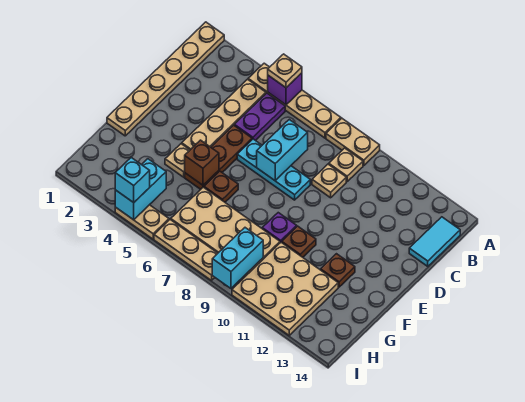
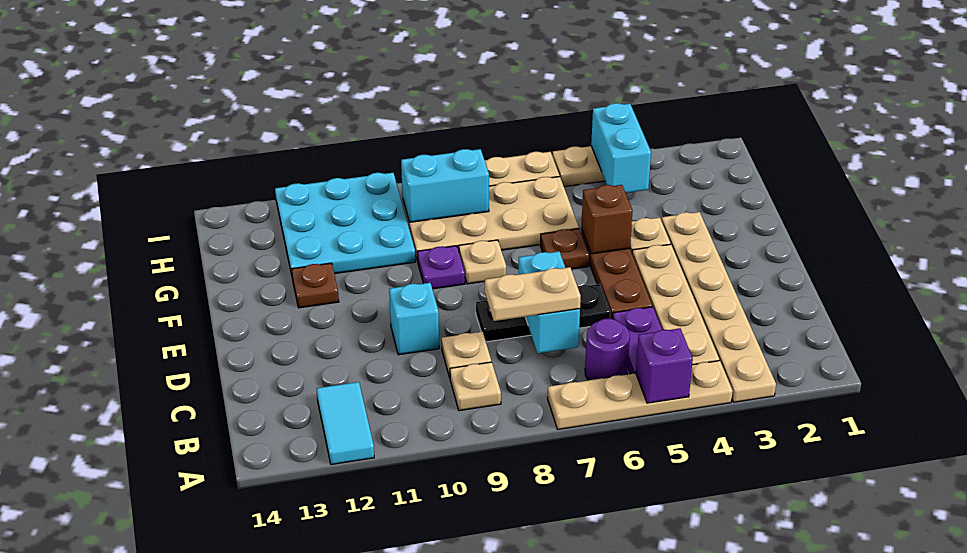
tan plate A1:F1 level 1 -> tan plate A3:F3 level 1
tan plate A5 level 3 -> tan plate F8 level 1
tan plate A8:A9 level 1 -> tan plate C7:C8 level 3
none -> purple round brick B6 level 1
cyan tile B14:C14 level 1 -> cyan tile A12:B12 level 1
cyan plate D6:D8 level 1 -> black plate D6:D8 level 1
brown plate F10 level 1 -> none
tan plate G10:I12 level 1 -> cyan plate G10:I12 level 1
cyan brick H9:I9 level 2 -> cyan brick H8:H9 level 2
cyan brick I4 level 3 -> cyan brick D10 level 1

